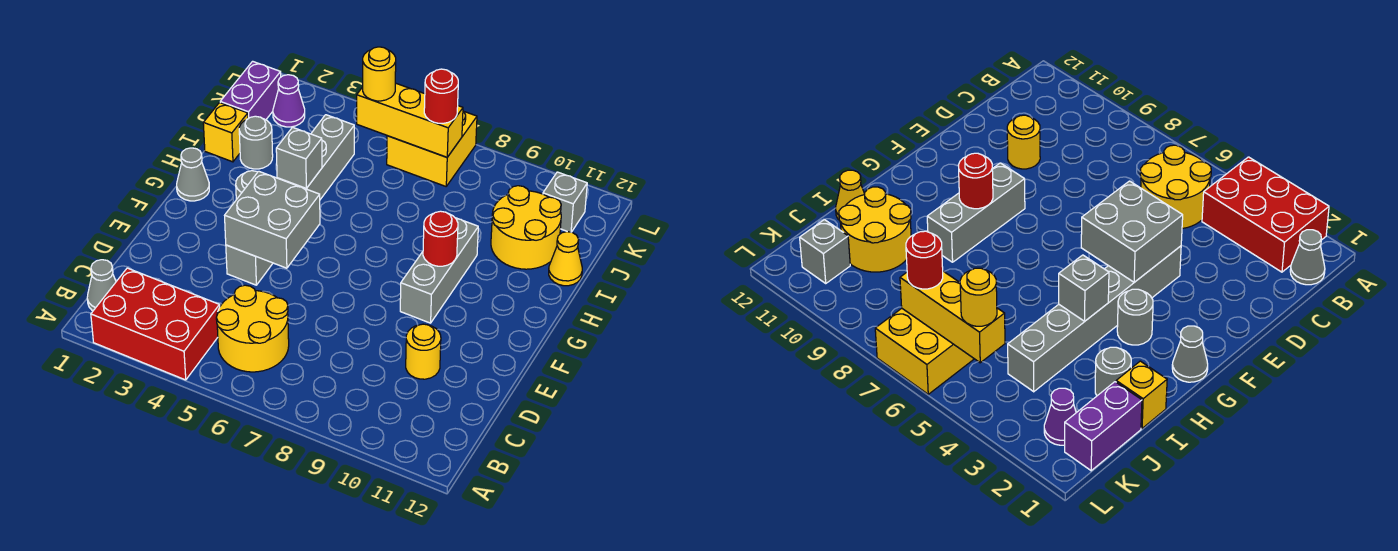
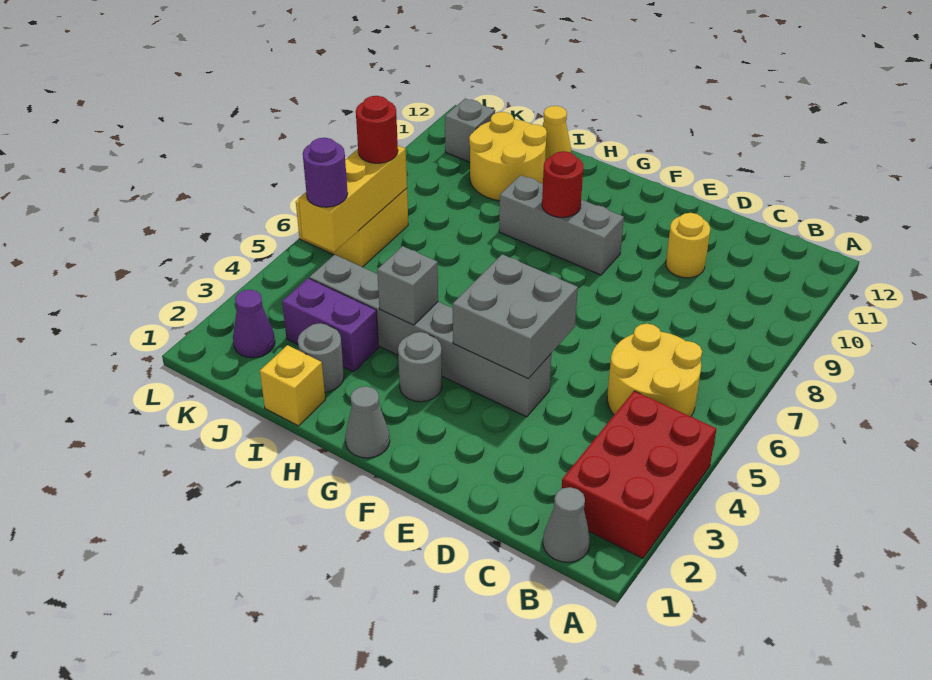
purple brick J1:K1 level 1 -> purple brick I3:J3 level 1
yellow round brick K5 level 3 -> purple round brick K5 level 3

